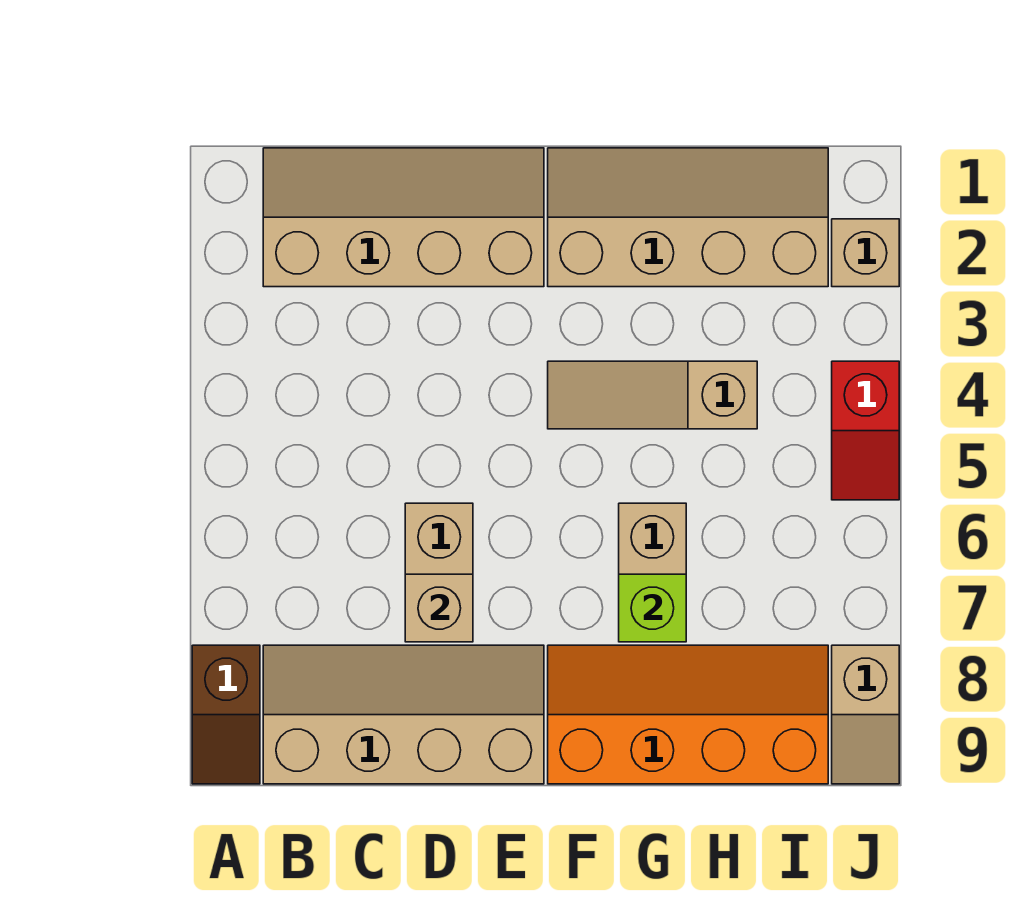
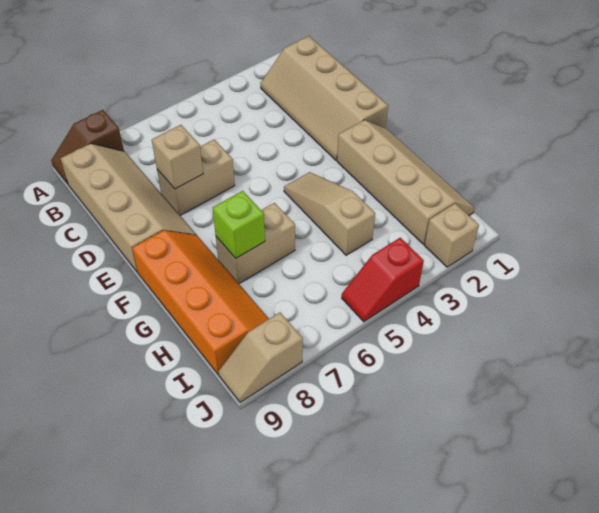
tan slope B1:E2 level 1 top 2 -> tan slope B1:E2 level 1 top 1

